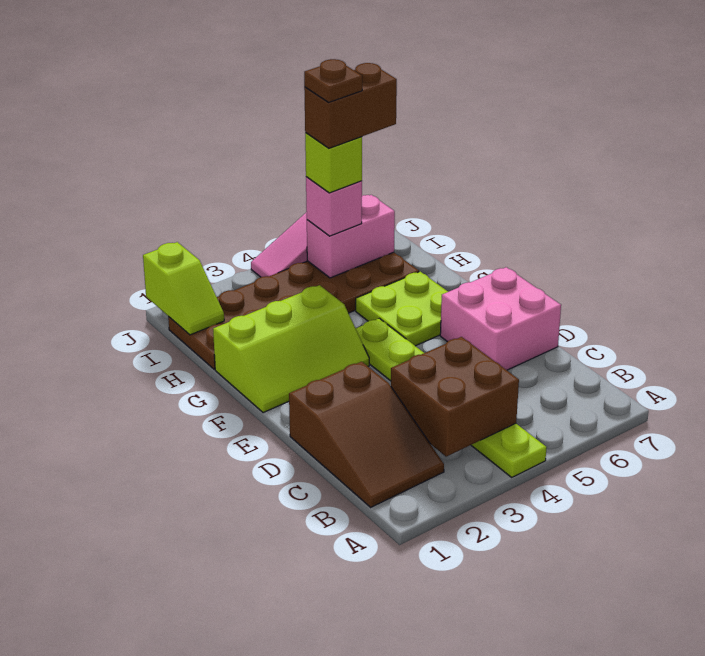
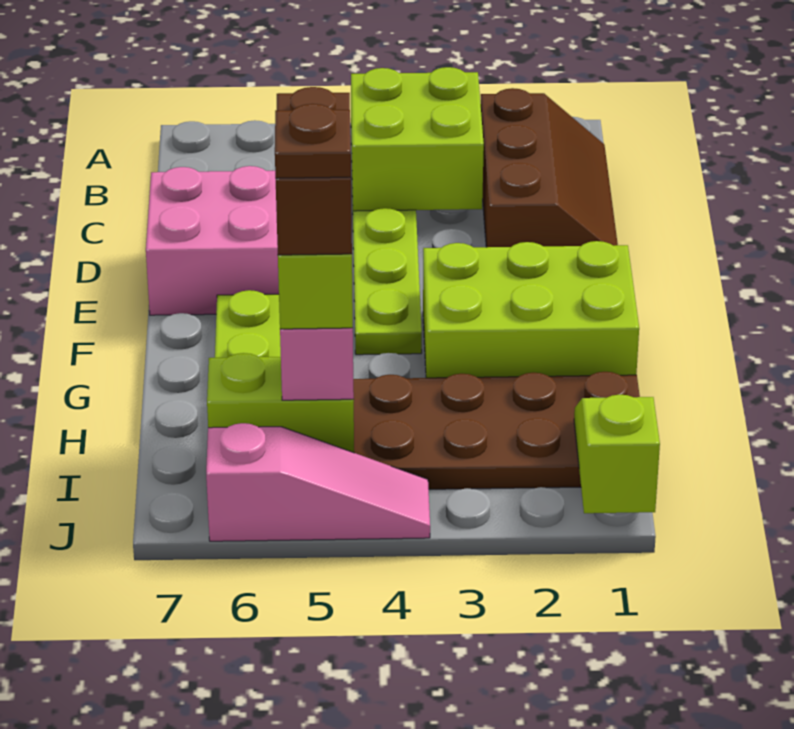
brown slope B1:D2 level 1 top D -> brown slope B1:D2 level 1 top 2
brown brick B3:C4 level 2 -> lime brick B3:C4 level 2
lime slope F1:G3 level 1 top G -> lime brick F1:G3 level 1
pink brick I5:I6 level 2 -> lime brick I5:I6 level 2
brown brick I5:I6 level 5 -> brown brick H5:I5 level 5

